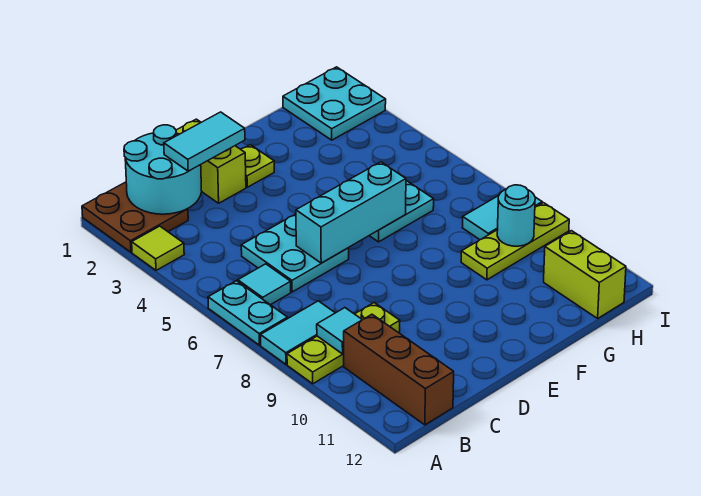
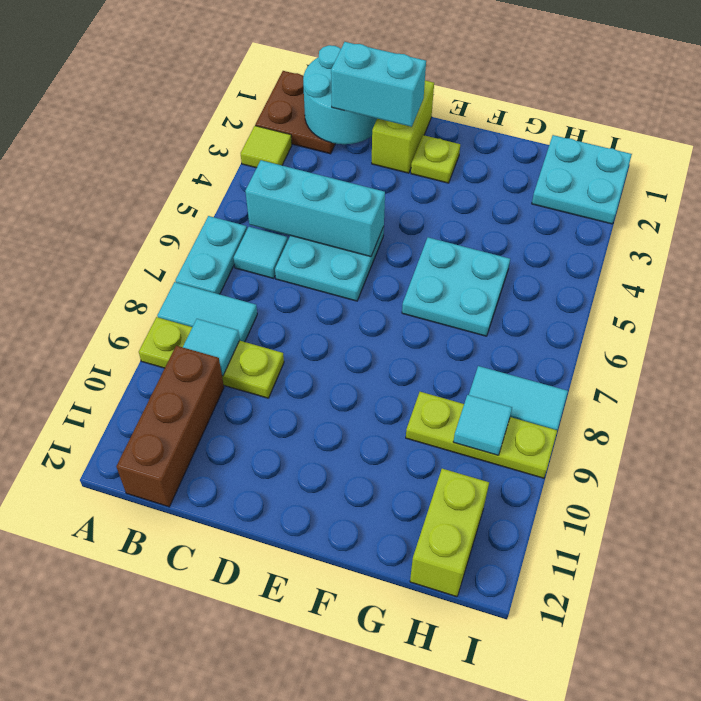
cyan tile C2:D2 level 3 -> cyan brick C2:D2 level 3
cyan brick D6:F6 level 2 -> cyan brick B5:D5 level 2
cyan round brick H9 level 2 -> cyan tile H9 level 2

